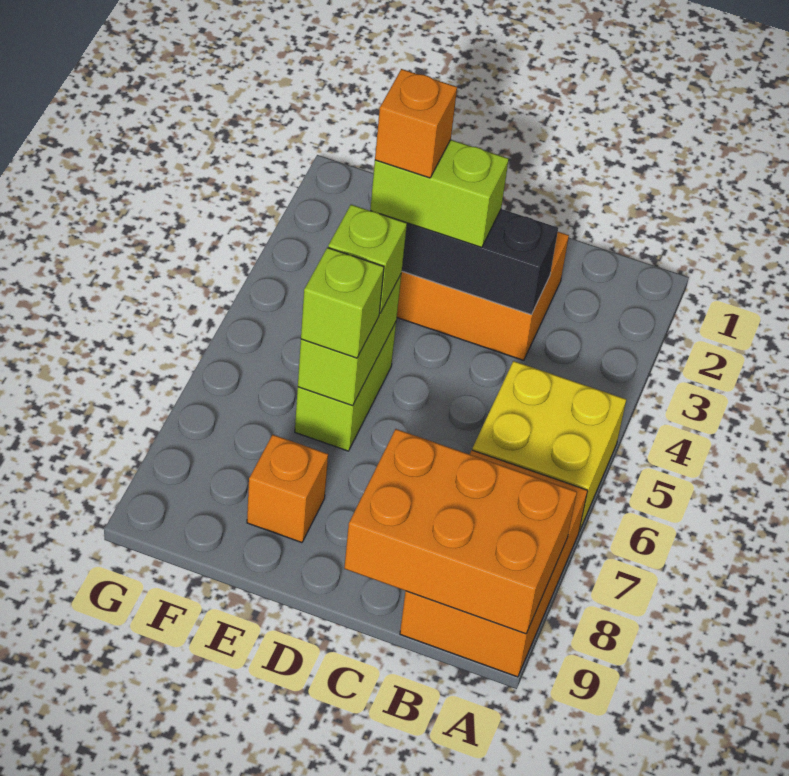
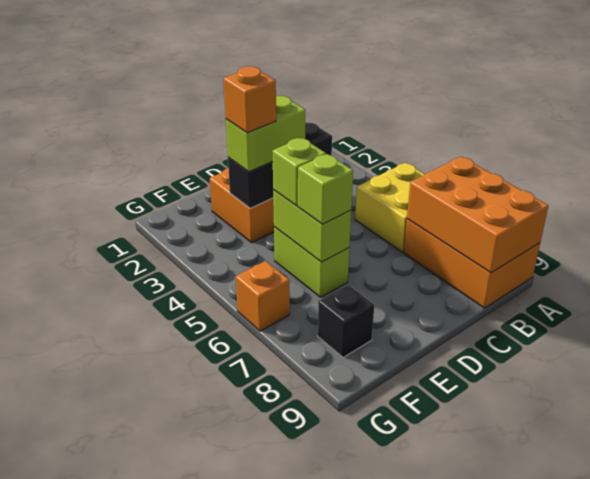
orange brick A8:C9 level 2 -> orange brick A7:B9 level 2
orange brick E8 level 1 -> orange brick G6 level 1
none -> black brick F8 level 1

